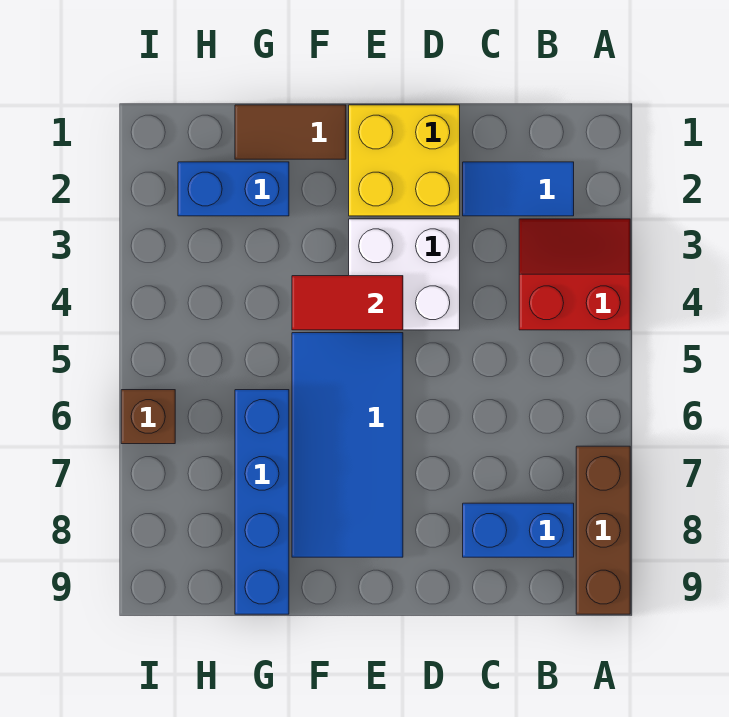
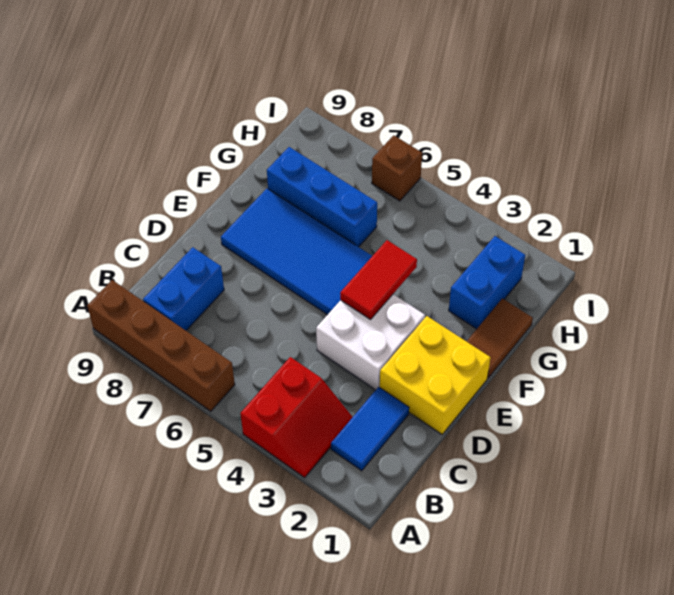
brown brick A7:A9 level 1 -> brown brick A6:A9 level 1
blue brick G6:G9 level 1 -> blue brick G6:G8 level 1

